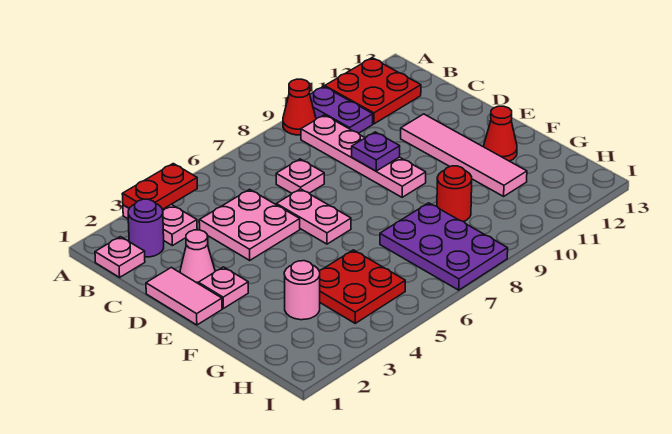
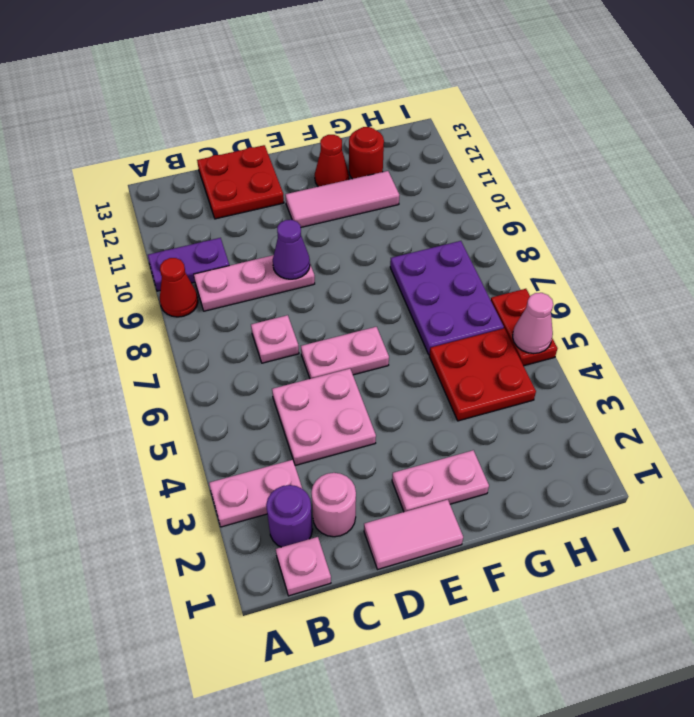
red plate A3:A4 level 2 -> red plate I5:I6 level 1
red plate A11:B12 level 1 -> red plate C12:D13 level 1
pink plate B9:E9 level 1 -> pink plate B9:D9 level 1
pink cone D2 level 1 -> pink cone I5 level 2
purple plate D9 level 2 -> purple cone D9 level 2
pink tile D11:G11 level 1 -> pink tile E11:G11 level 1
pink plate E2 level 1 -> pink plate E2:F2 level 1
pink round brick G3 level 1 -> pink round brick C2 level 1
purple plate G7:I8 level 1 -> purple plate G6:H8 level 1
red round brick G9 level 1 -> red round brick G12 level 1

